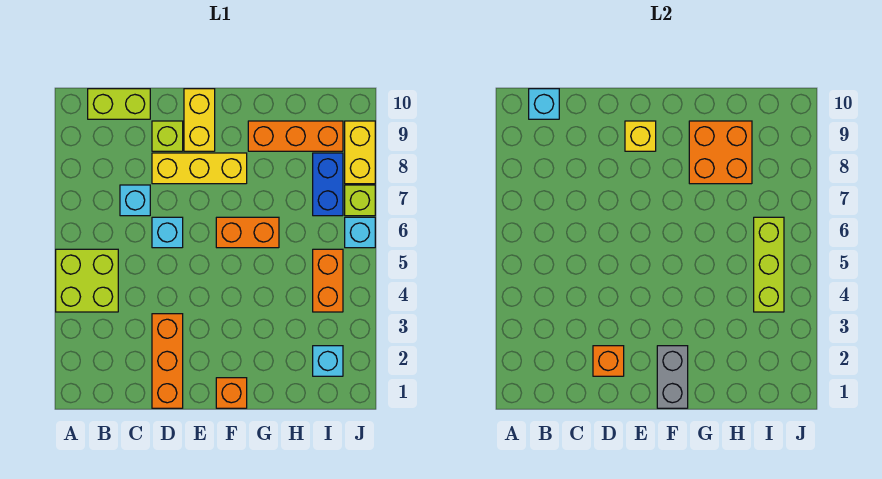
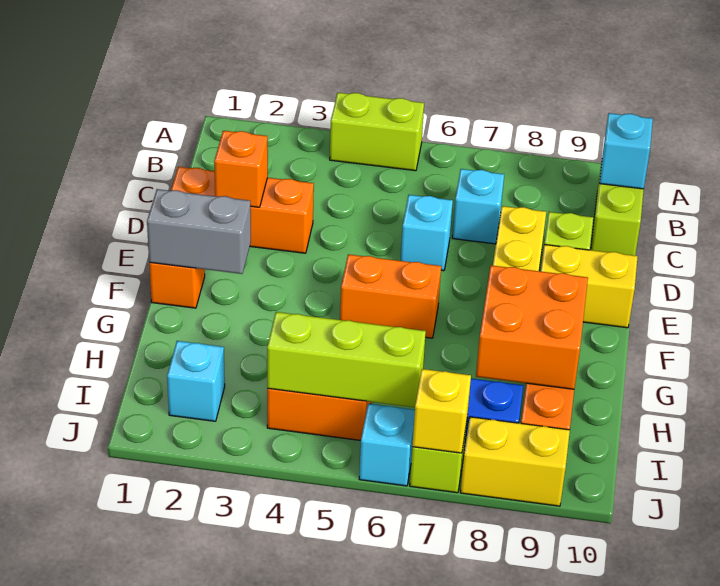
lime brick A4:B5 level 1 -> lime brick A4:A5 level 1
yellow brick E9 level 2 -> yellow brick J7 level 2
orange brick F6:G6 level 1 -> orange brick F5:F6 level 1

